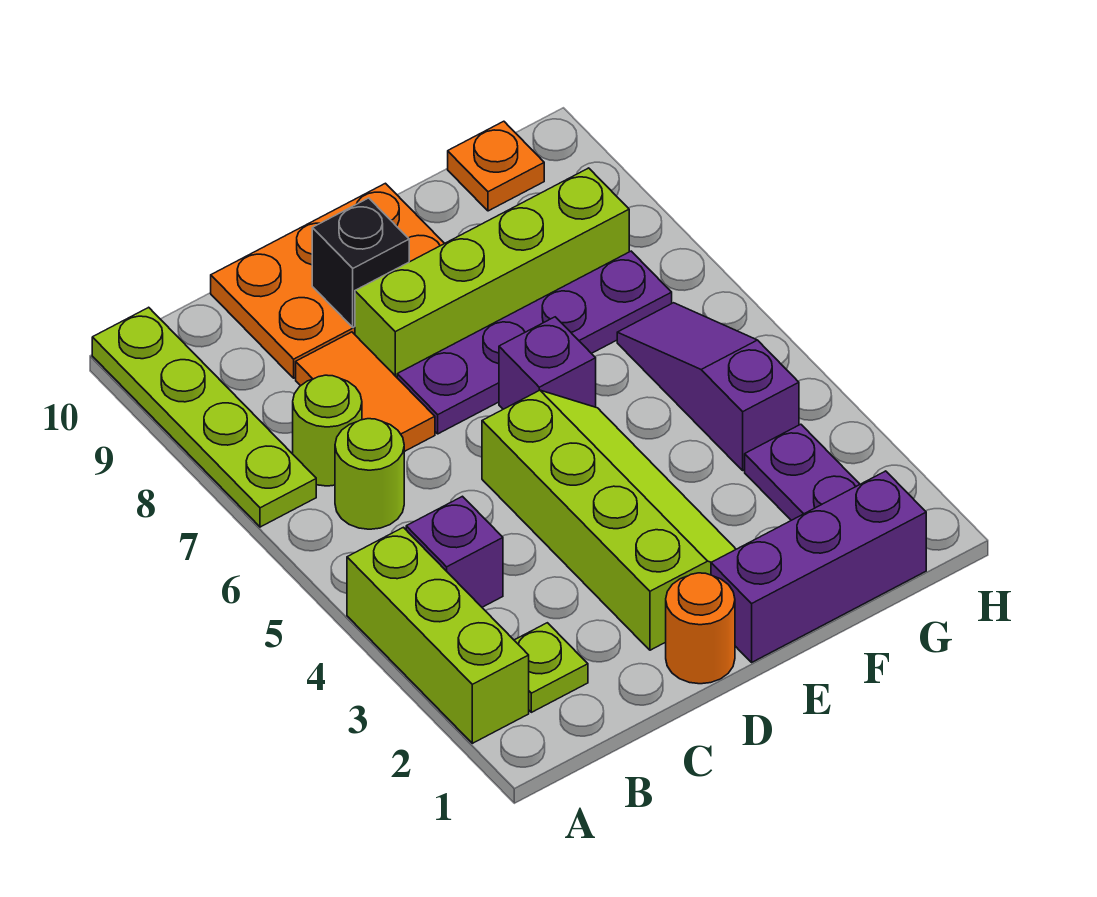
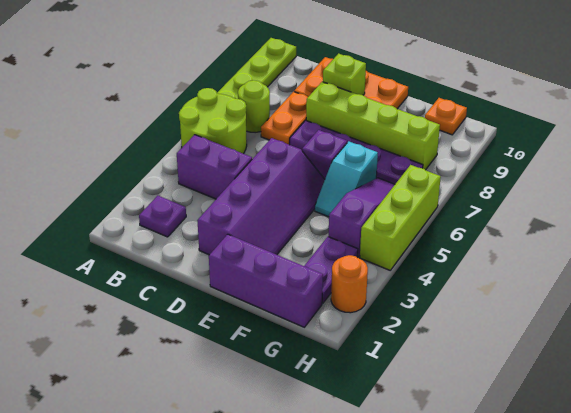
lime brick A2:A4 level 1 -> lime brick H4:H6 level 1
lime plate B2 level 1 -> purple plate B2 level 1
purple brick B4 level 1 -> purple brick B4:C4 level 1
lime round brick B6 level 1 -> lime round brick A5:B6 level 1
orange tile C7:C8 level 1 -> orange plate C7:C8 level 1
orange round brick D1 level 1 -> orange round brick H2 level 1
lime slope D2:E5 level 1 top D -> purple slope D2:E5 level 1 top D
black brick D9 level 2 -> lime brick D9 level 2
none -> cyan slope F5:F6 level 1 top 6

